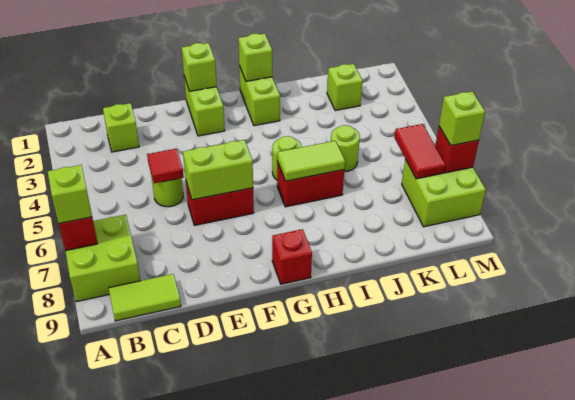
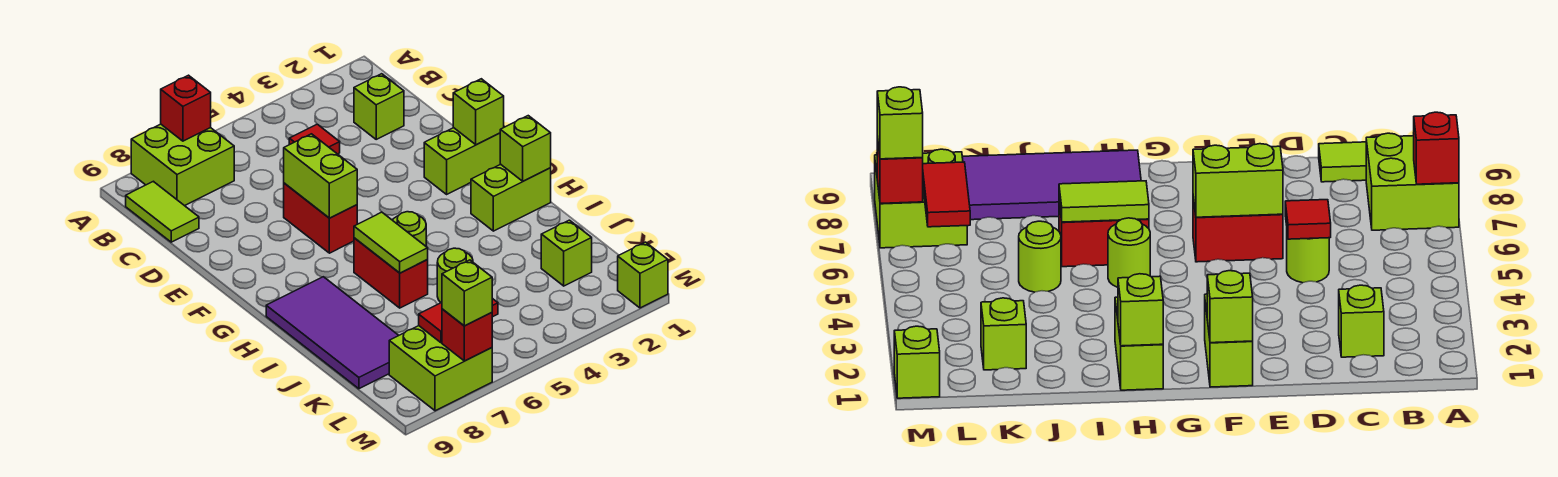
lime brick A7 level 3 -> lime brick M1 level 1
red brick G9 level 1 -> none
none -> purple tile H8:K9 level 1

